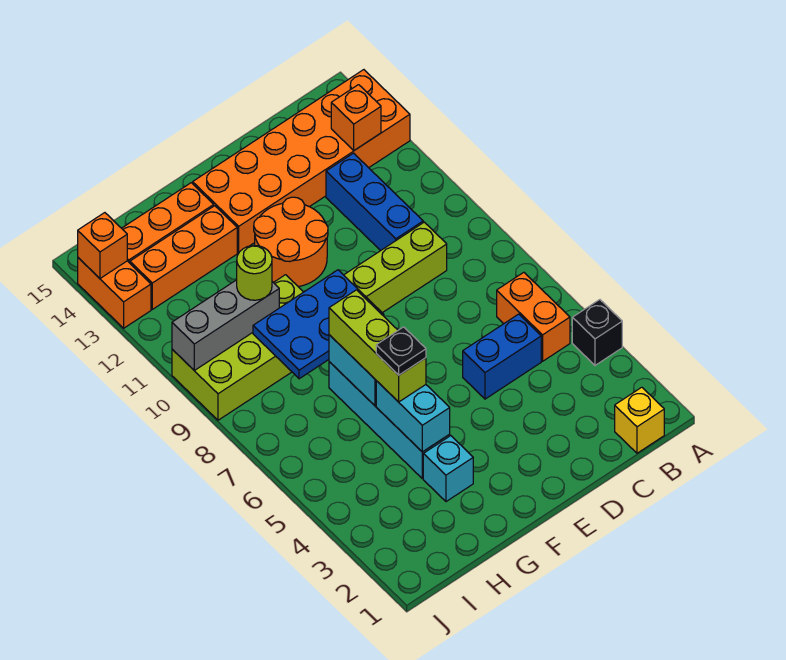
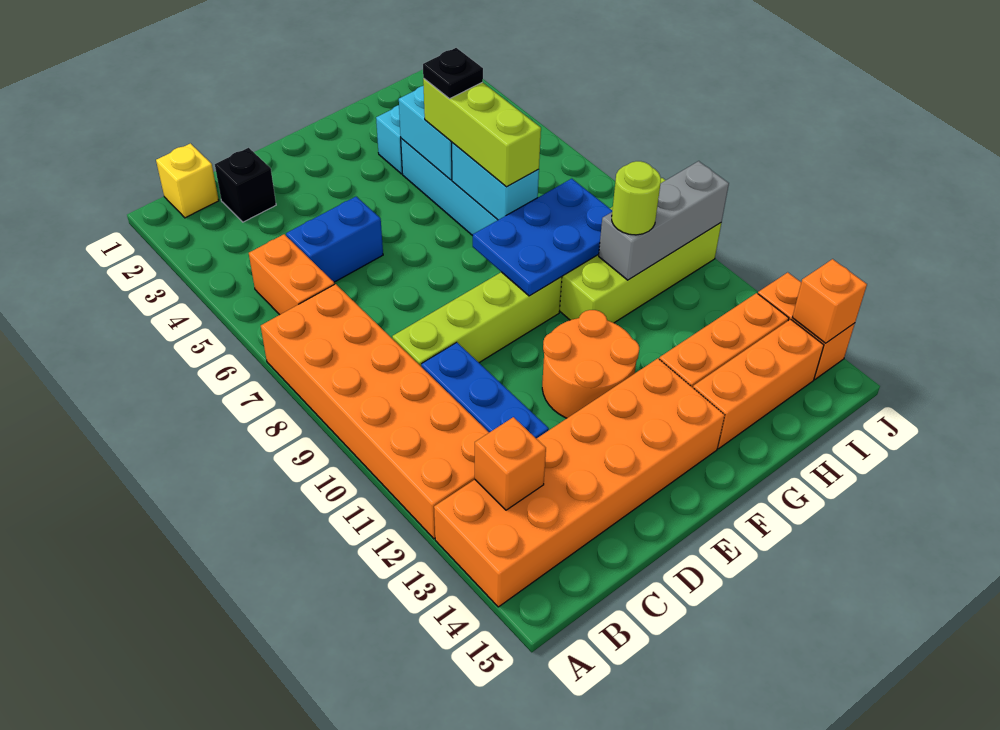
black brick A4 level 1 -> black brick C2 level 1
none -> orange brick A7:B12 level 1

